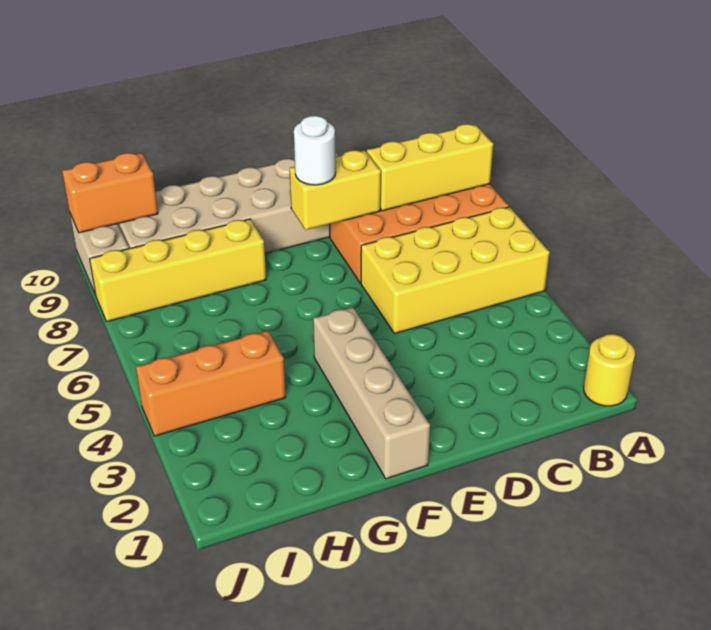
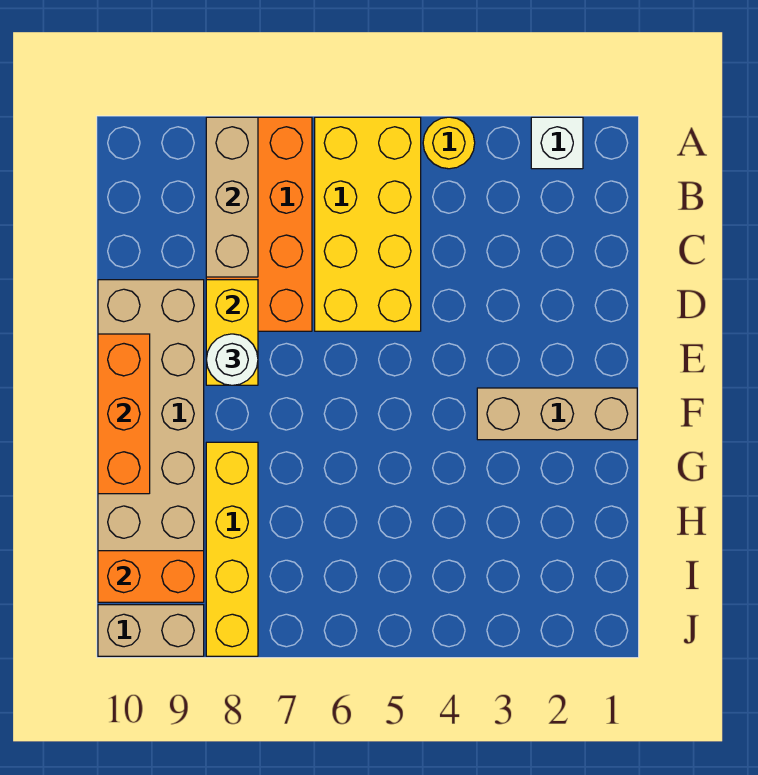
yellow round brick A1 level 1 -> yellow round brick A4 level 1
none -> white brick A2 level 1
yellow brick A8:C8 level 2 -> tan brick A8:C8 level 2
tan brick F1:F4 level 1 -> tan brick F1:F3 level 1
orange brick H4:J4 level 1 -> orange brick E10:G10 level 2
orange brick I10:J10 level 2 -> orange brick I9:I10 level 2

